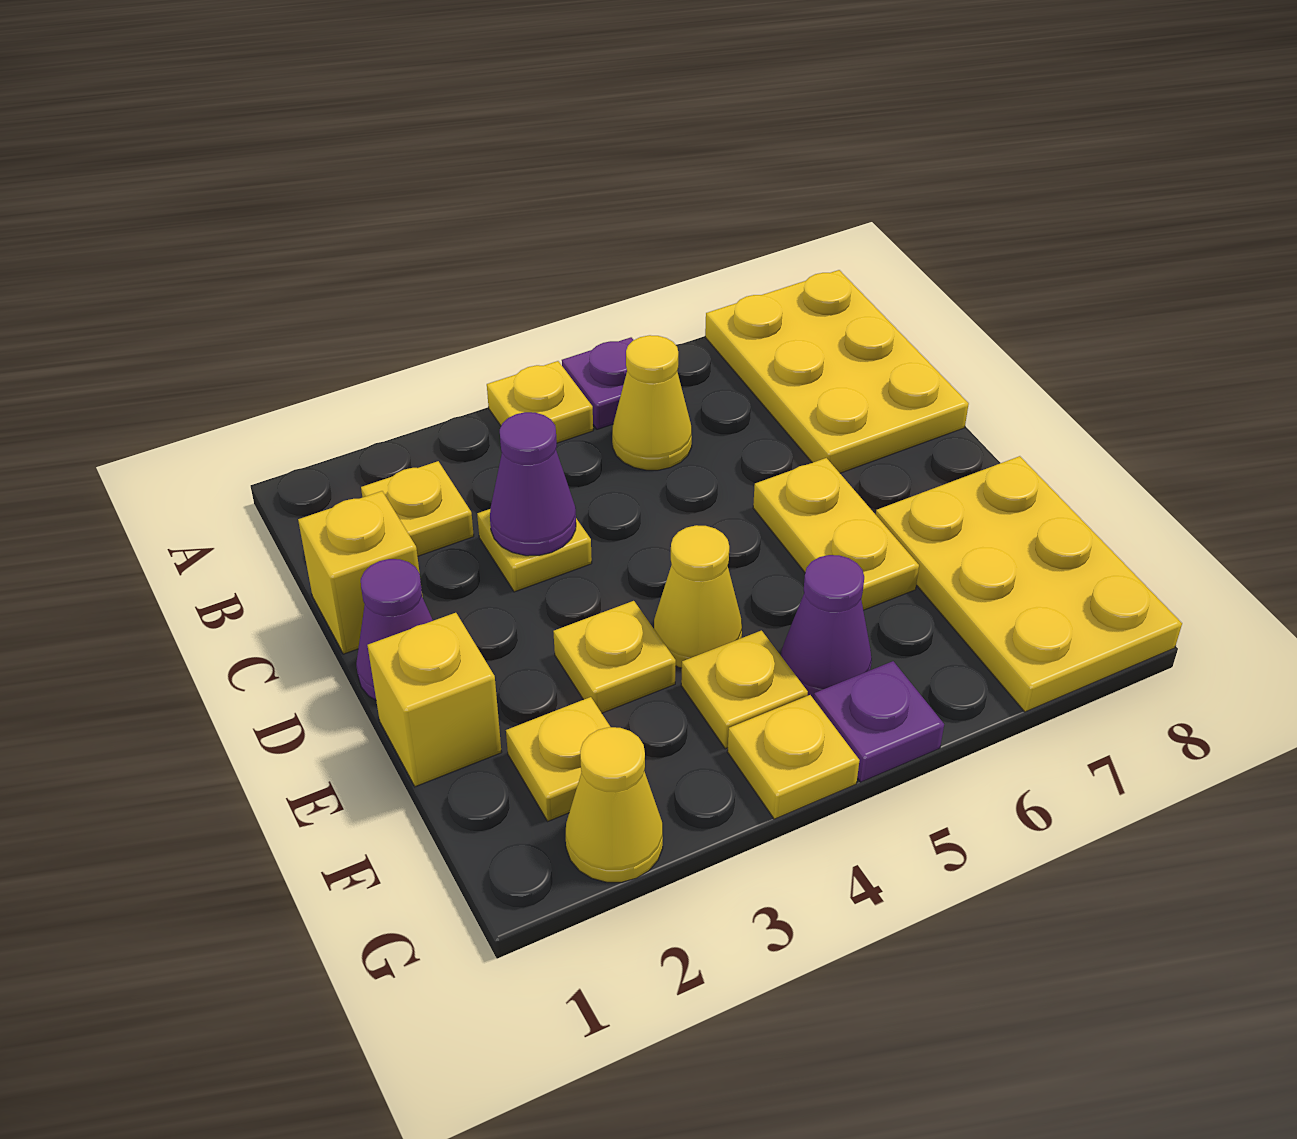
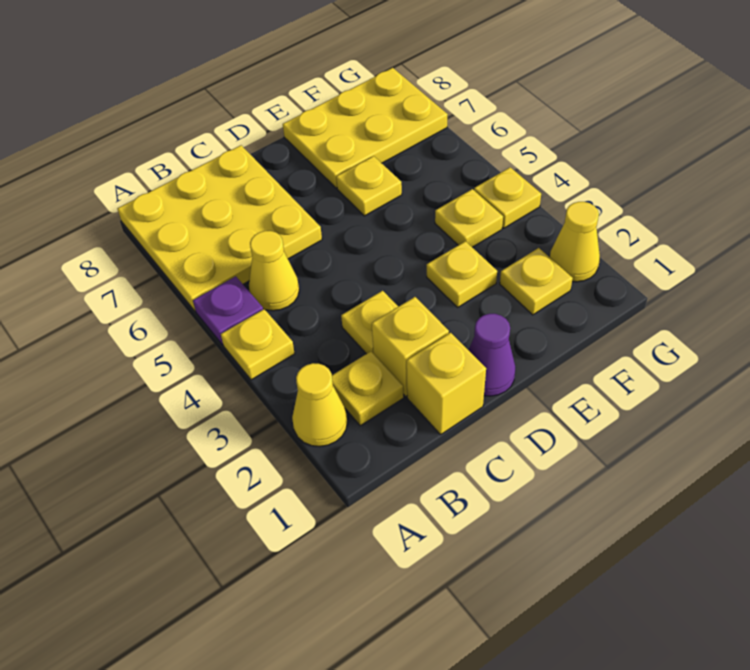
yellow plate A7:C8 level 1 -> yellow plate A6:C8 level 1
purple cone C3 level 2 -> none
yellow plate D6:E6 level 1 -> yellow plate E6 level 1
yellow brick E1 level 1 -> yellow brick C2 level 1
yellow cone E4 level 1 -> yellow cone A2 level 1
purple cone F5 level 1 -> none
purple plate G5 level 1 -> none

